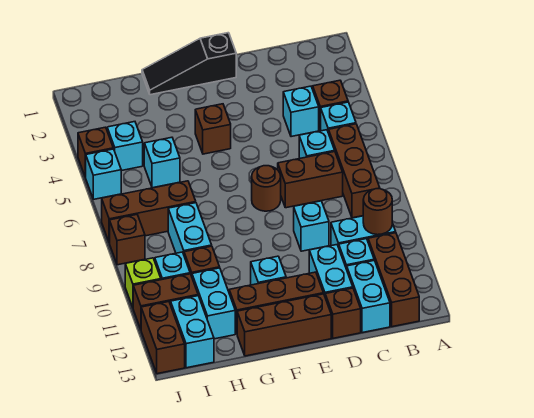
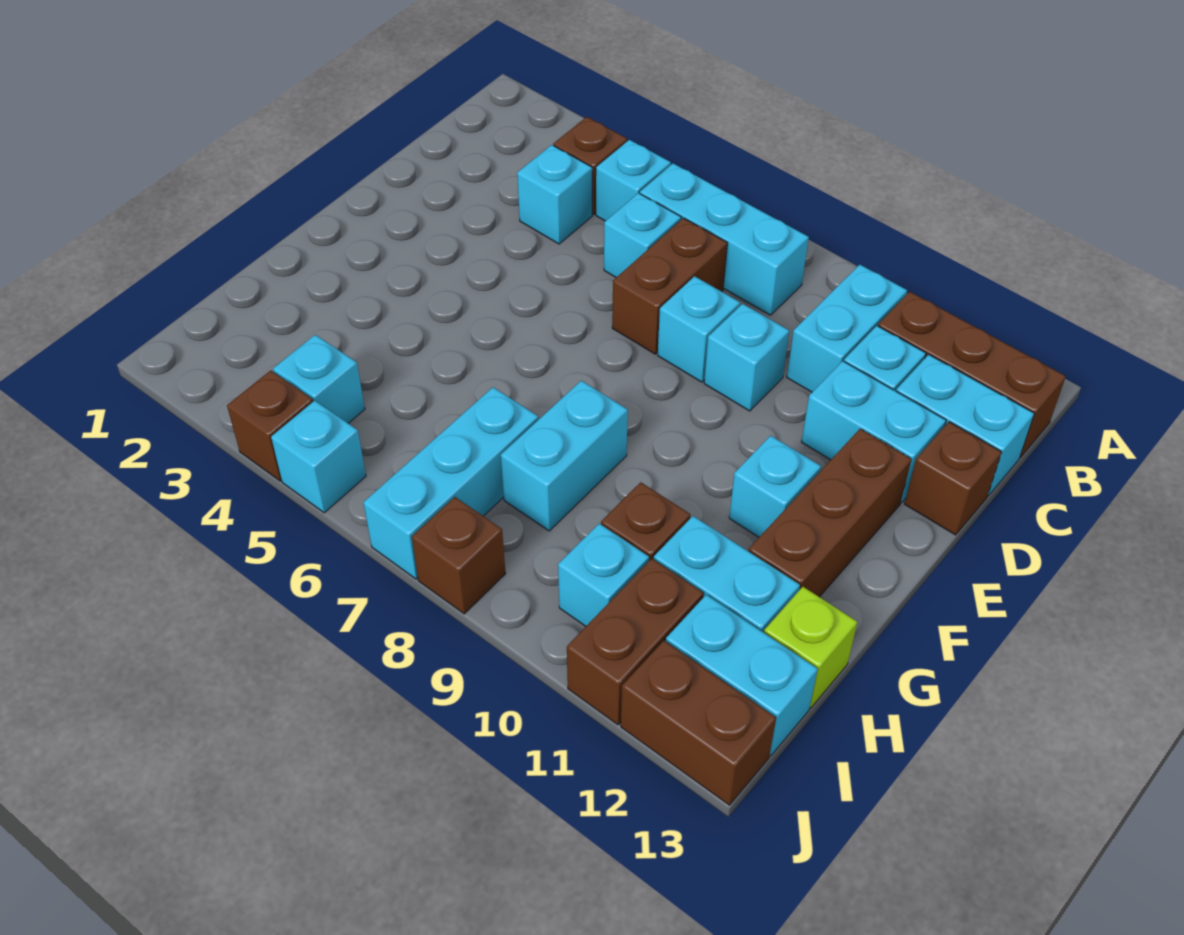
brown brick B6:B8 level 1 -> cyan brick B6:B8 level 1
brown round brick B10 level 2 -> none
black slope E1:G1 level 1 top E -> none
brown round brick E7 level 1 -> none
brown brick E13:G13 level 1 -> none
brown brick F4 level 1 -> none
cyan brick H5 level 1 -> cyan brick D8 level 1
brown brick H7:J7 level 1 -> cyan brick H7:J7 level 1
cyan brick H8:H9 level 1 -> cyan brick G8:H8 level 1
lime brick J10 level 1 -> lime brick H13 level 1

